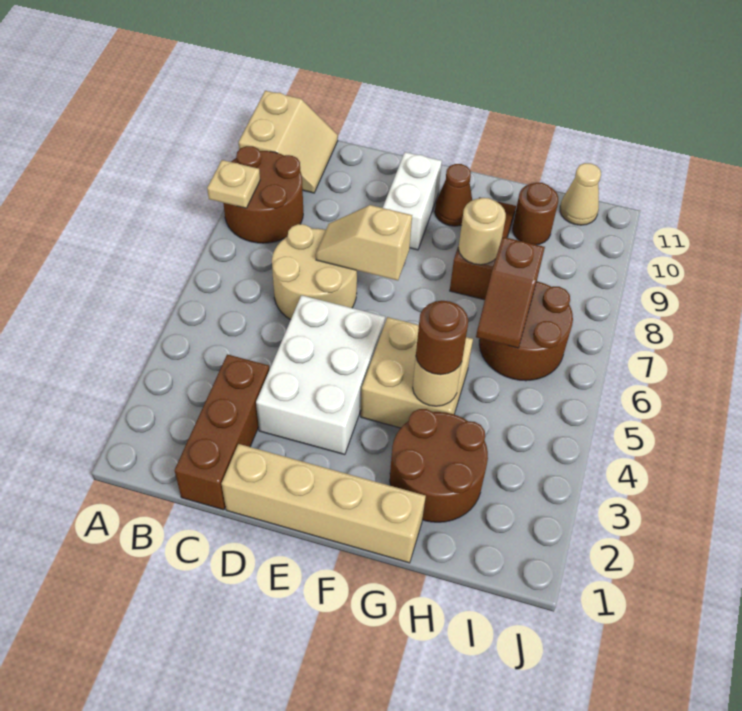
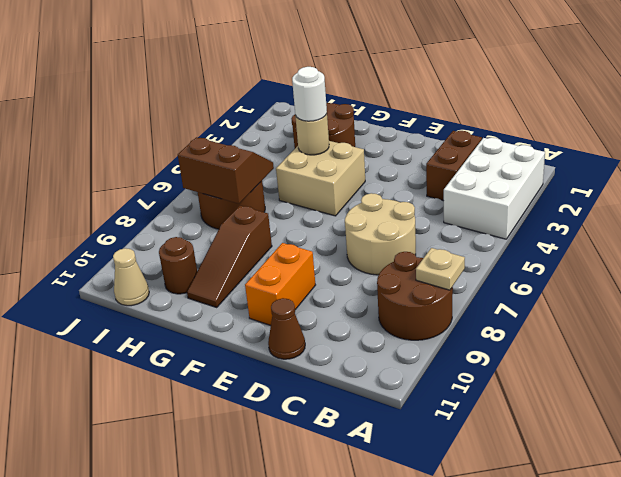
tan slope A10:B11 level 1 top A -> none
brown brick C1:C3 level 1 -> brown brick C2:C3 level 1
tan brick D1:G1 level 1 -> none
white brick D3:E5 level 1 -> white brick A2:B4 level 1
tan slope D7:E7 level 2 top E -> none
white brick E9:E10 level 1 -> orange brick E9:E10 level 1
brown cone F10 level 1 -> brown cone D11 level 1
brown round brick G4 level 3 -> white round brick G4 level 3
tan round brick G8 level 2 -> none
brown slope H6:H7 level 2 top 7 -> brown slope H6:I7 level 2 top 7

